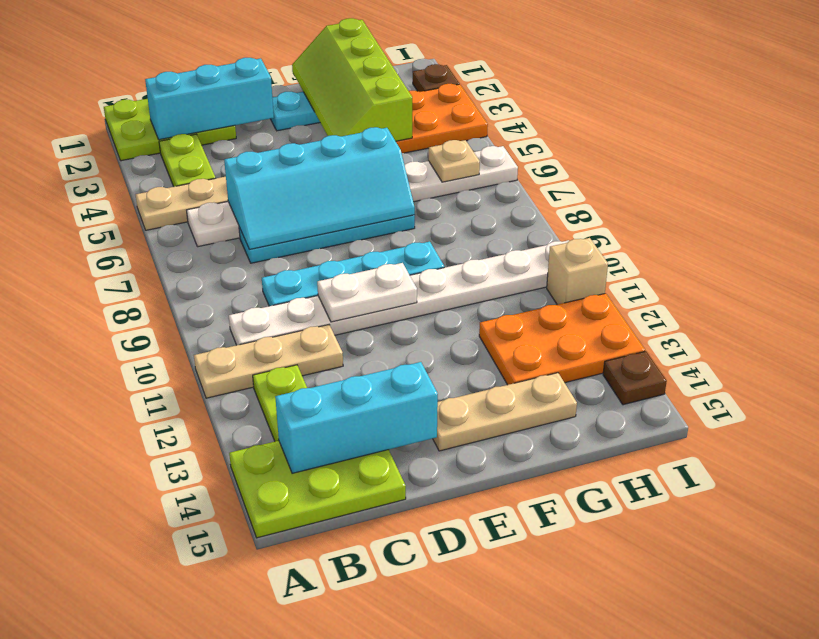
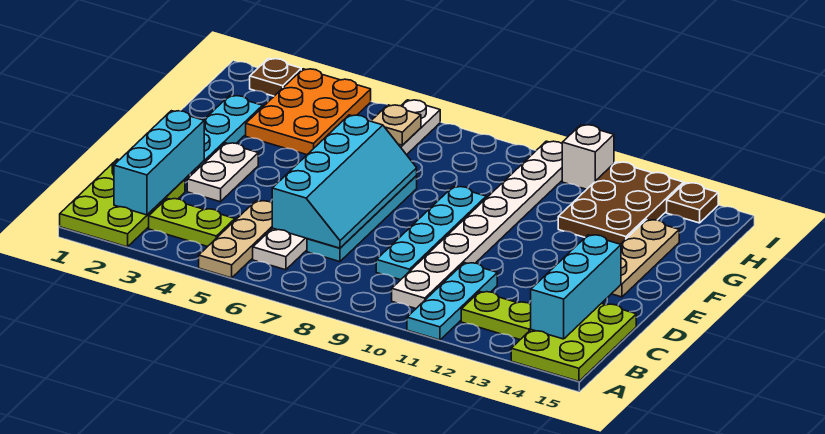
tan plate A11:C11 level 1 -> cyan plate A11:C11 level 1
white plate D10:E10 level 2 -> white plate D3:E3 level 1
lime slope F1:G4 level 2 top G -> none
orange plate G12:I13 level 1 -> brown plate G12:I13 level 1
tan brick I11 level 1 -> white brick I11 level 1

